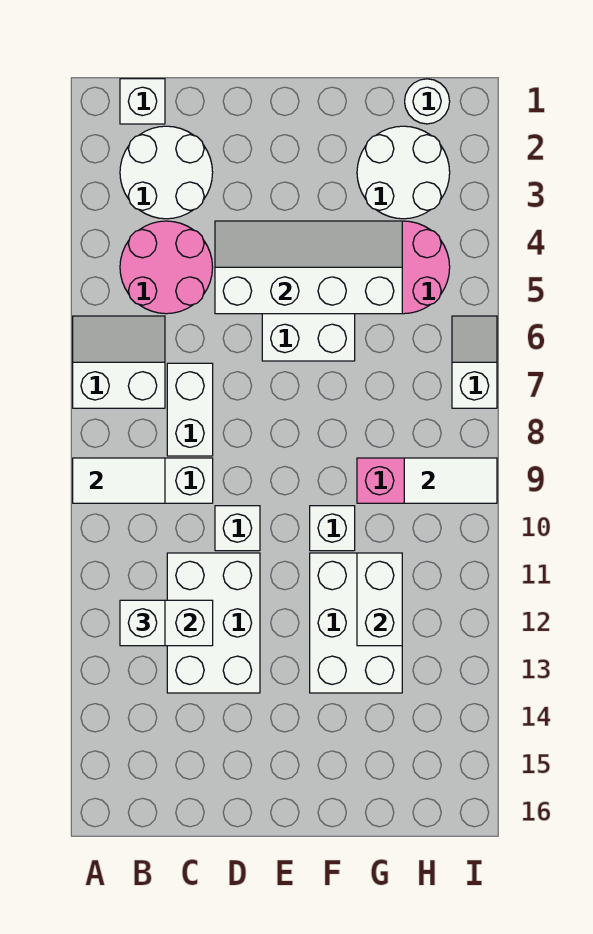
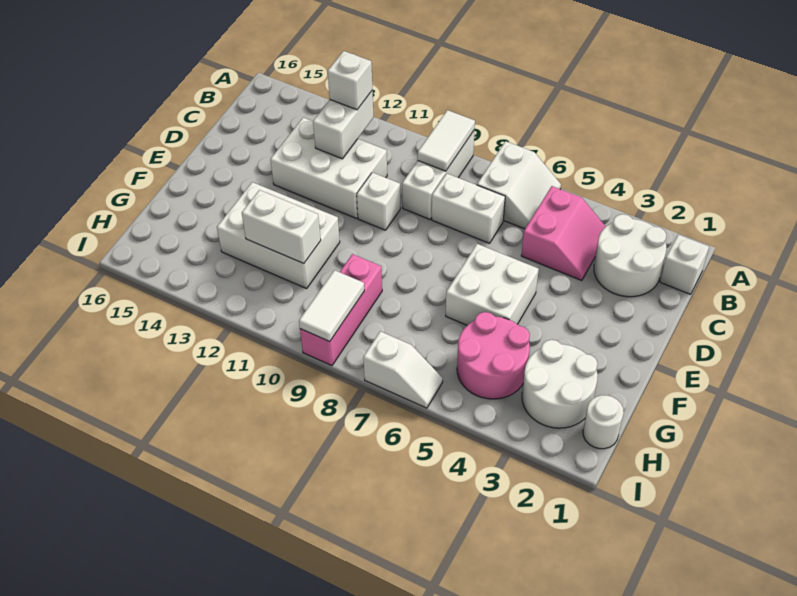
pink round brick B4:C5 level 1 -> pink slope B4:C5 level 1 top 5
white slope D4:G5 level 2 top 5 -> none
white brick F10 level 1 -> none

